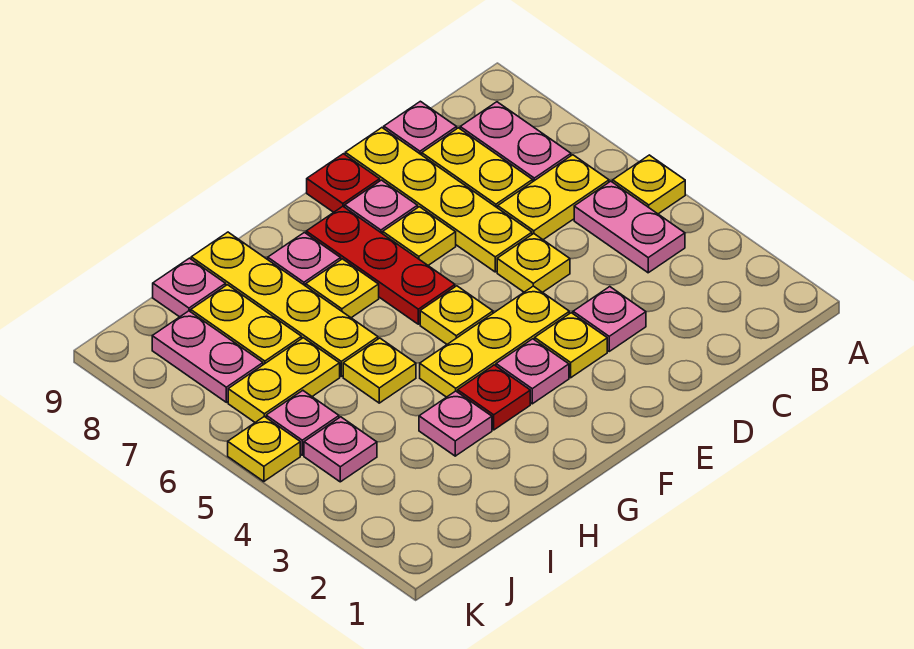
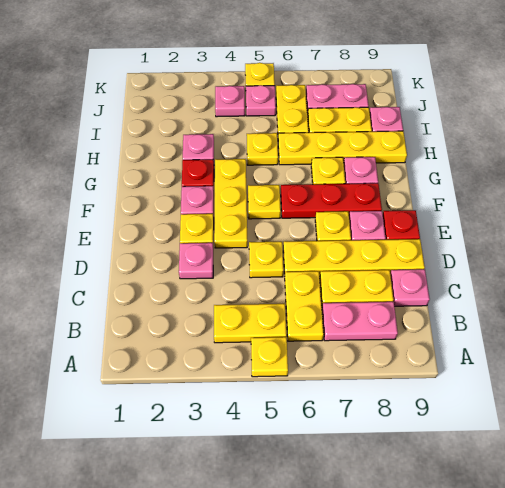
pink plate B4:B5 level 1 -> yellow plate B4:B5 level 1

